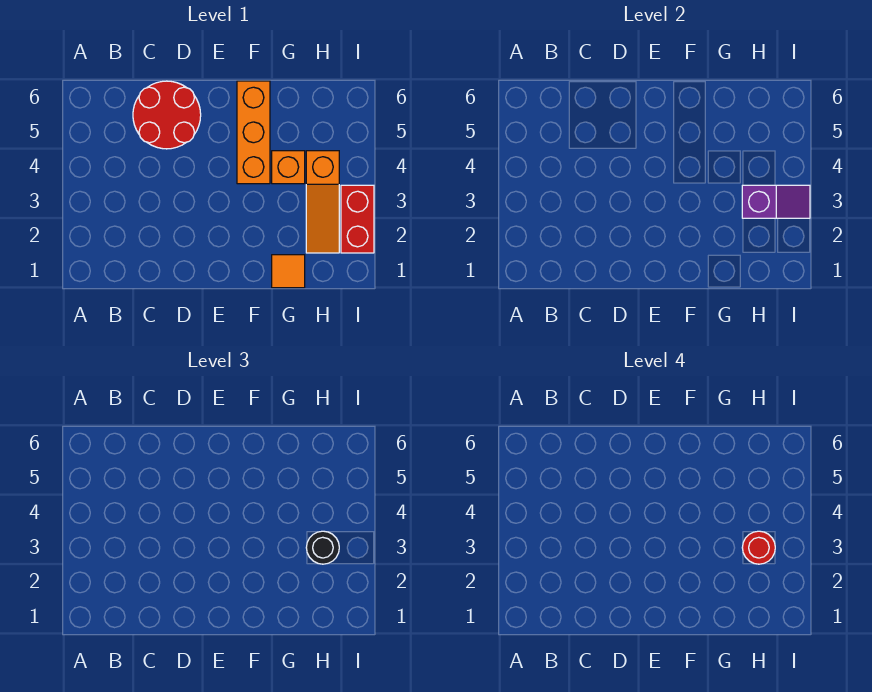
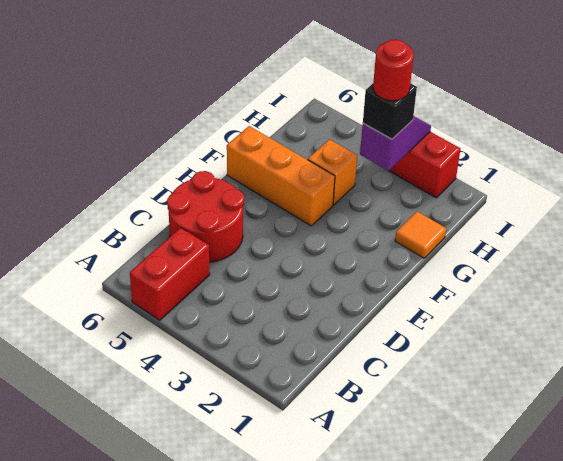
none -> red brick A5:B5 level 1
orange slope H2:H4 level 1 top 4 -> none
black round brick H3 level 3 -> black brick H3 level 3

